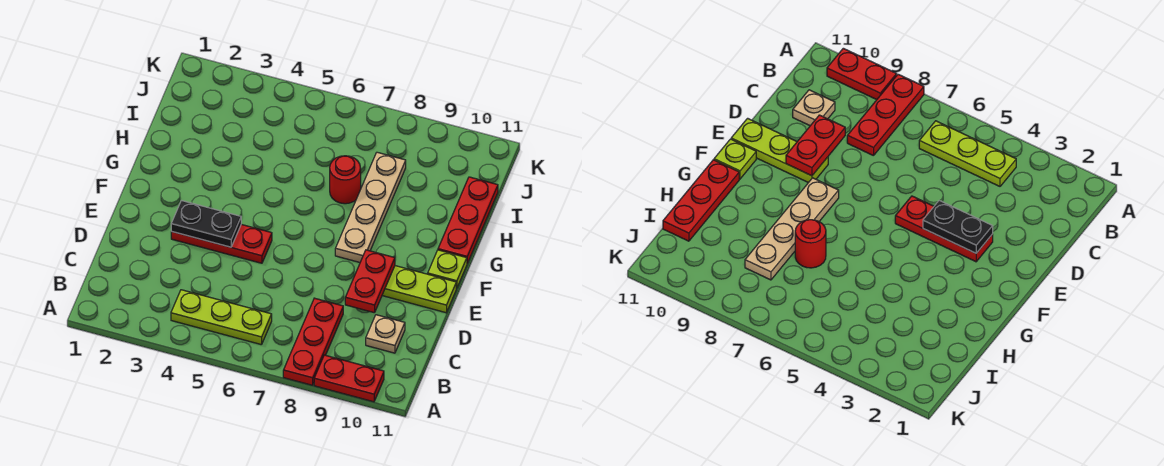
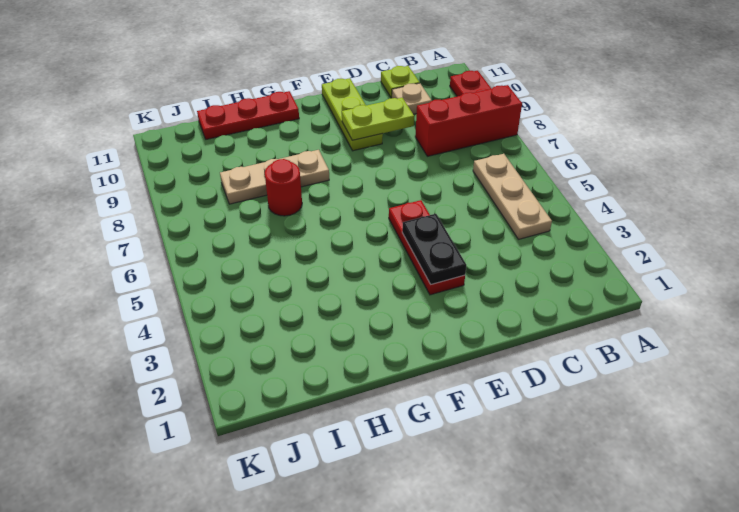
red plate A8:C8 level 1 -> red brick A8:C8 level 1
lime plate B4:B6 level 1 -> tan plate B4:B6 level 1
red plate D9:E9 level 2 -> lime plate D9:E9 level 2
tan plate F8:I8 level 1 -> tan plate G8:I8 level 1
lime plate F11 level 1 -> lime plate C11 level 1

